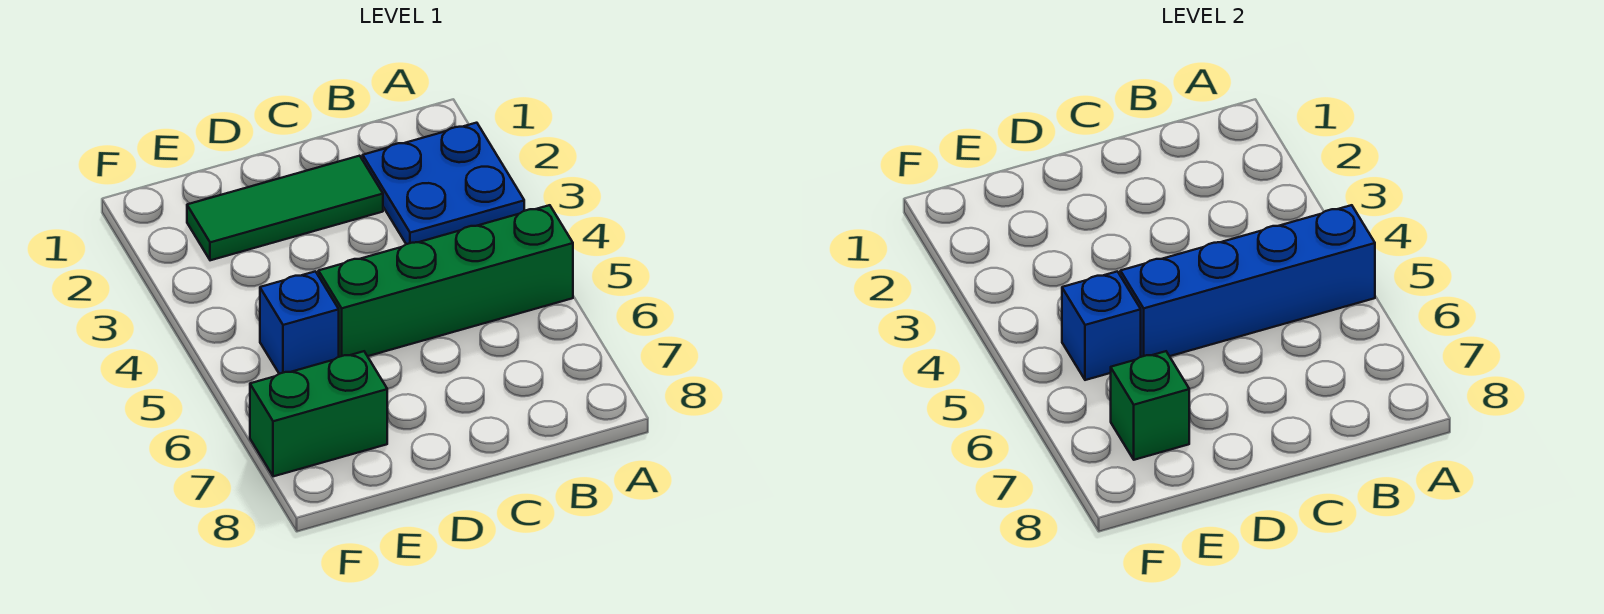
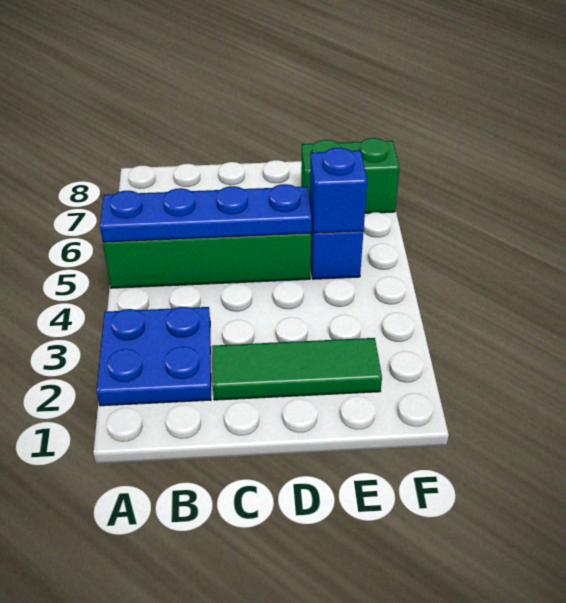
blue brick A5:D5 level 2 -> blue plate A5:D5 level 2
green brick E7 level 2 -> none

